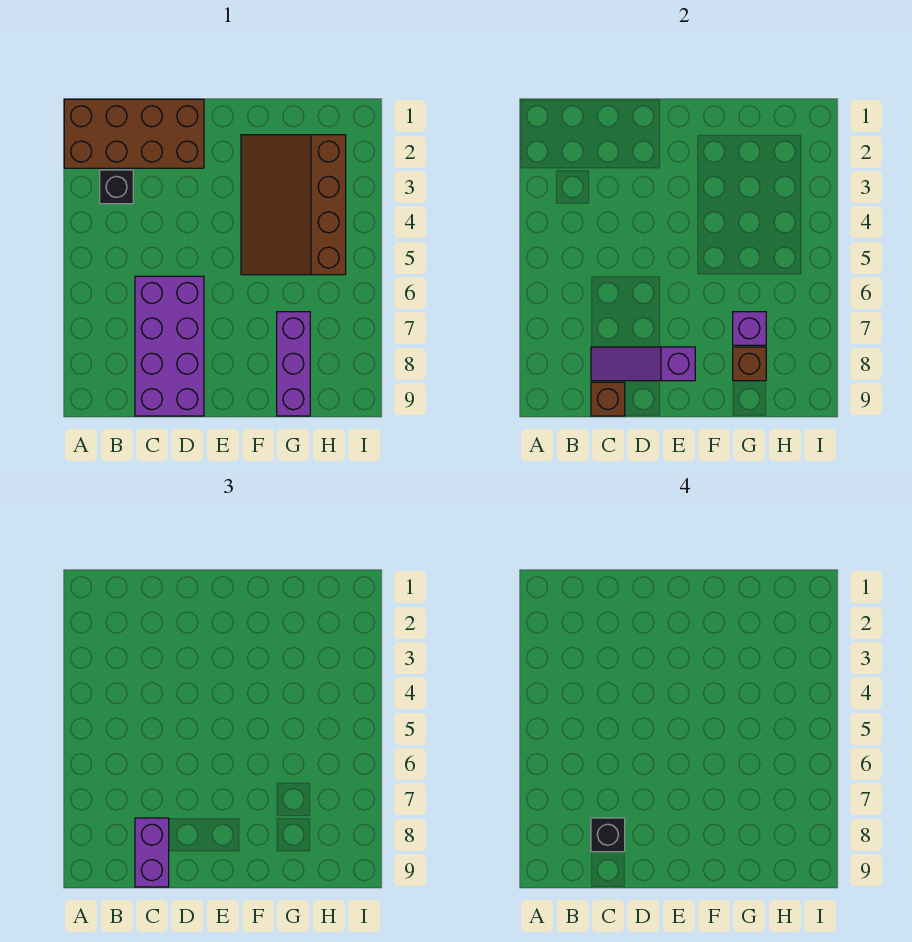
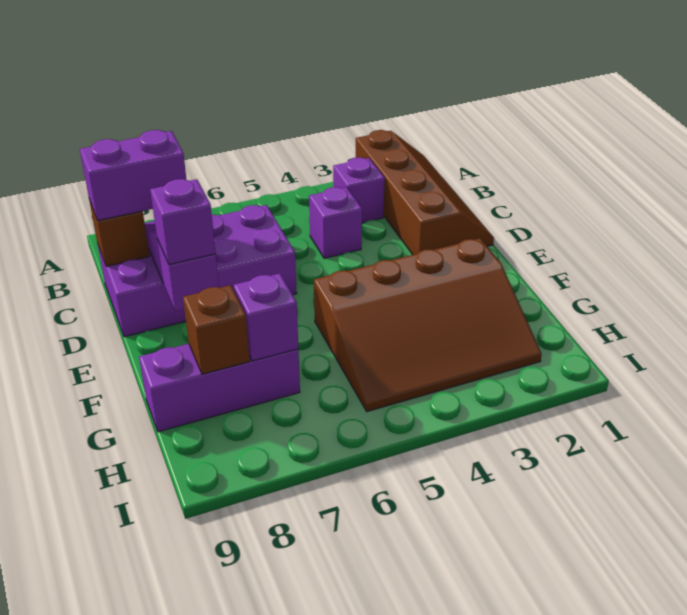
brown brick A1:D2 level 1 -> brown slope A1:D2 level 1 top 2
black brick B3 level 1 -> purple brick B3 level 1
none -> purple brick C4 level 1
black brick C8 level 4 -> none
none -> purple brick E8 level 3
brown slope F2:H5 level 1 top H -> brown slope F2:H5 level 1 top F

